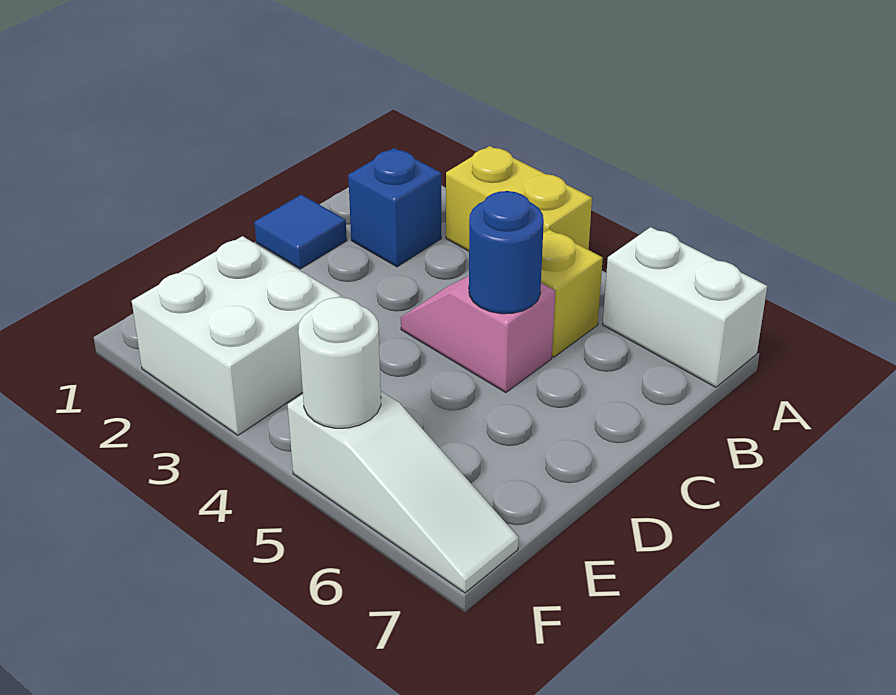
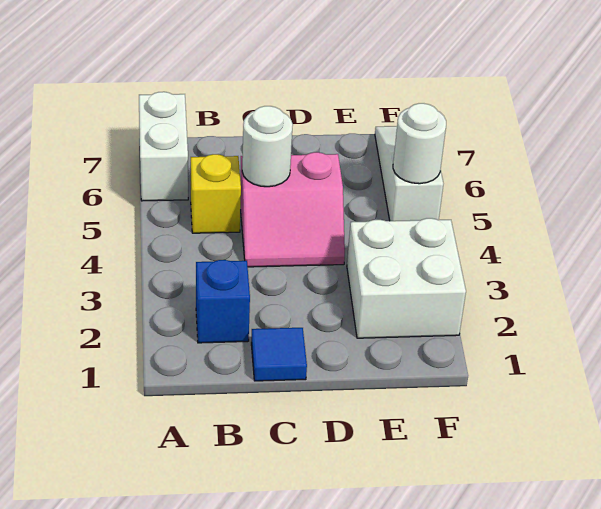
yellow brick A3:A4 level 1 -> none
pink slope C4:C5 level 1 top 5 -> pink slope C4:D5 level 1 top 5
blue round brick C5 level 2 -> white round brick C5 level 2

